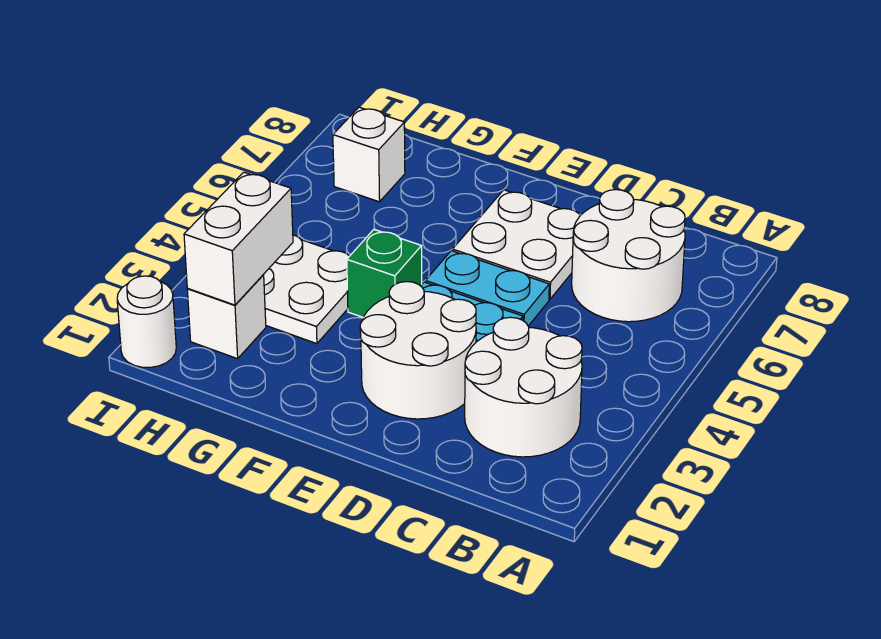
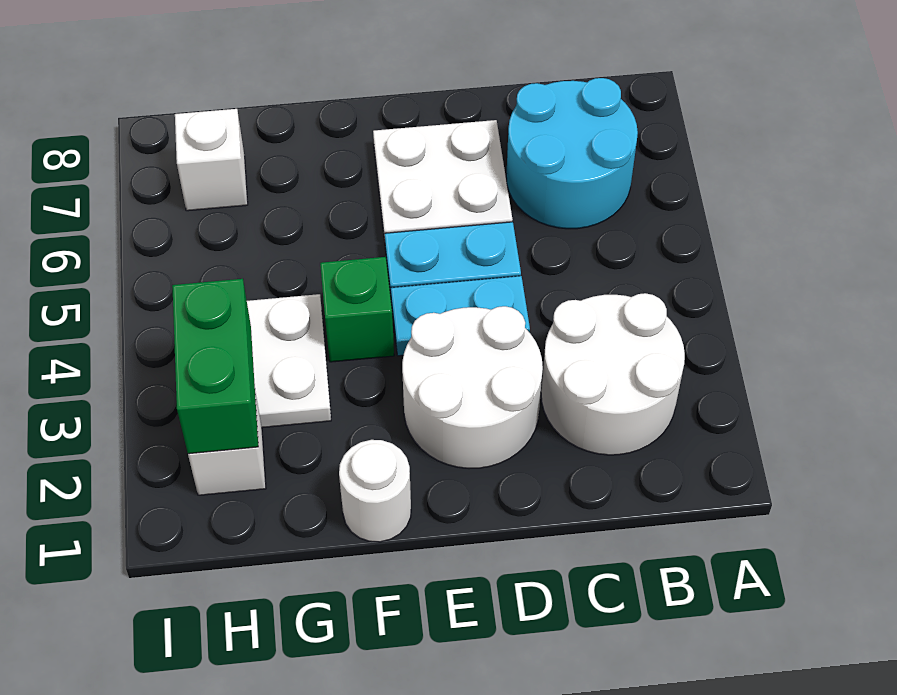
white round brick B6:C7 level 1 -> cyan round brick B6:C7 level 1
white brick H2:H3 level 2 -> green brick H2:H3 level 2
white round brick I1 level 1 -> white round brick F1 level 1

